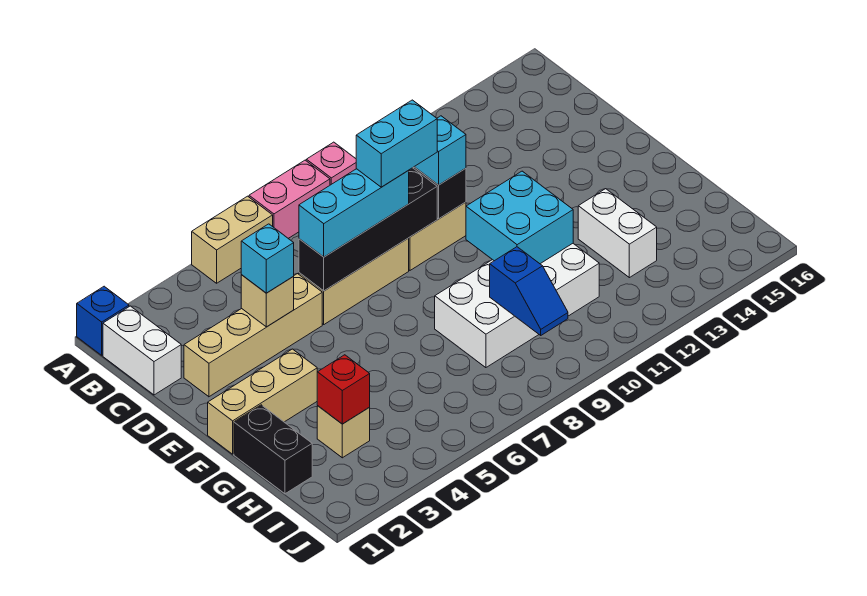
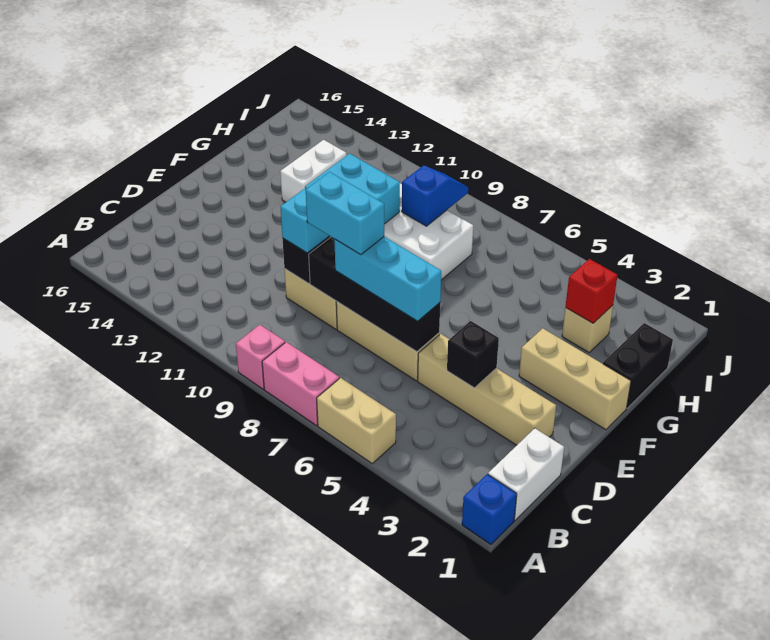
tan brick D4 level 2 -> black brick D4 level 2
cyan brick D4 level 3 -> none

